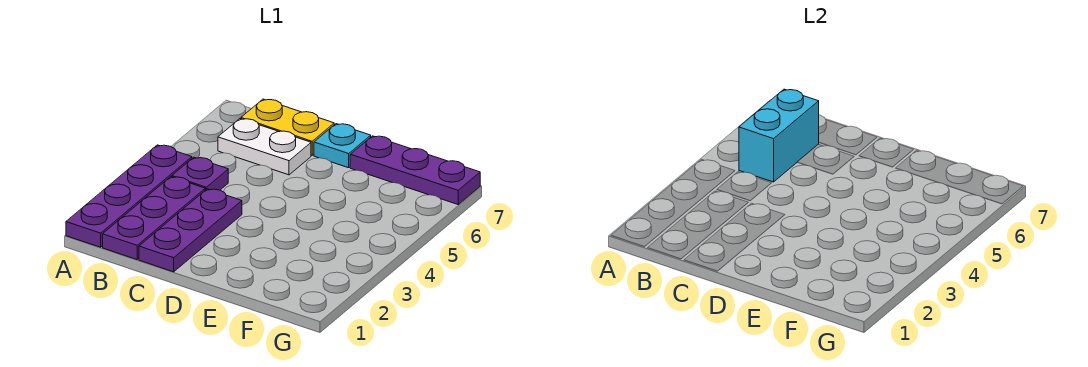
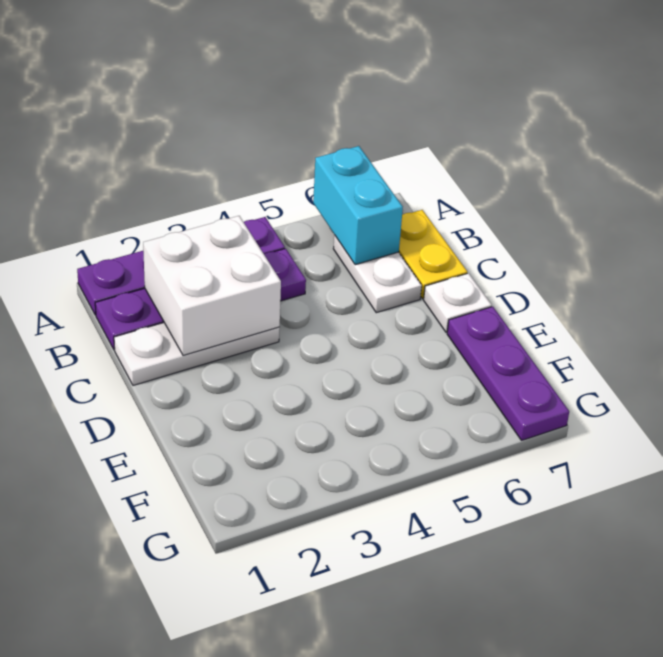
none -> white brick B2:C3 level 2
cyan brick B5:B6 level 2 -> cyan brick A6:B6 level 2
purple plate C1:C3 level 1 -> white plate C1:C3 level 1
cyan plate D7 level 1 -> white plate D7 level 1

